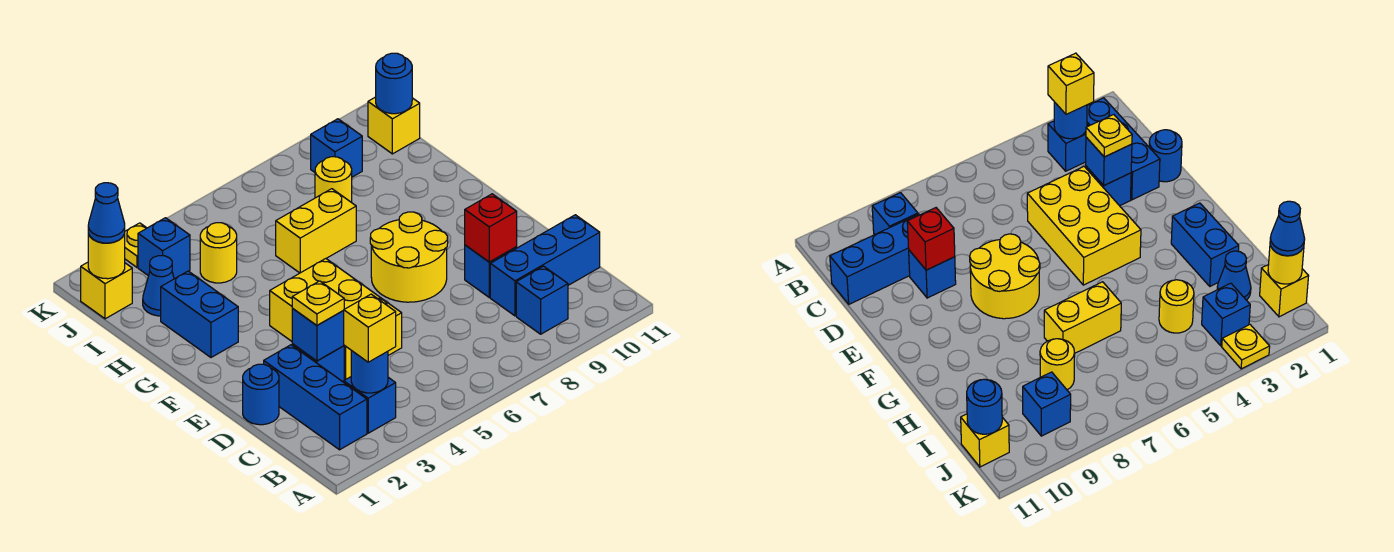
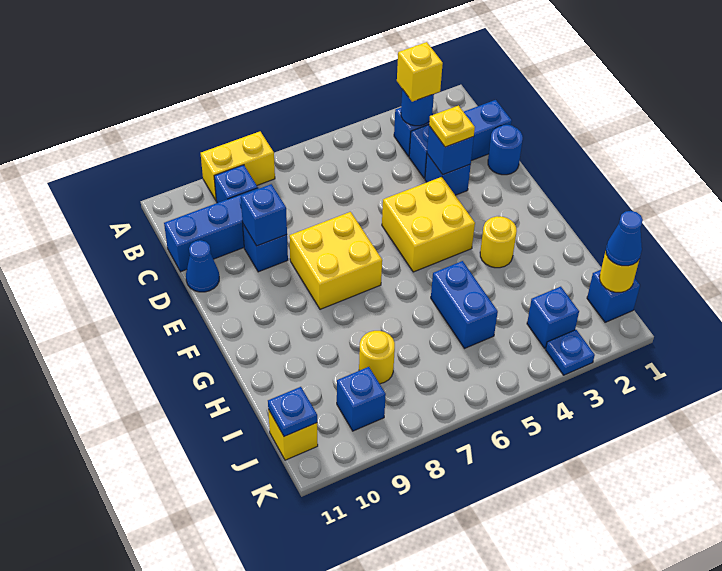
blue brick B2:D2 level 1 -> blue brick C1:C3 level 1
yellow brick D4:F5 level 1 -> yellow brick E4:F5 level 1
red brick D9 level 2 -> blue brick D9 level 2
yellow round brick E7:F8 level 1 -> yellow brick E7:F8 level 1
blue brick G2:H2 level 1 -> blue brick H5:I5 level 1
yellow brick H6:H7 level 1 -> yellow brick A8:A9 level 1
blue cone I2 level 1 -> blue cone D11 level 1
yellow round brick I4 level 1 -> yellow round brick G3 level 1
yellow brick J1 level 1 -> blue brick J1 level 1
blue round brick J11 level 2 -> blue plate J11 level 2
yellow plate K3 level 1 -> blue plate K3 level 1

